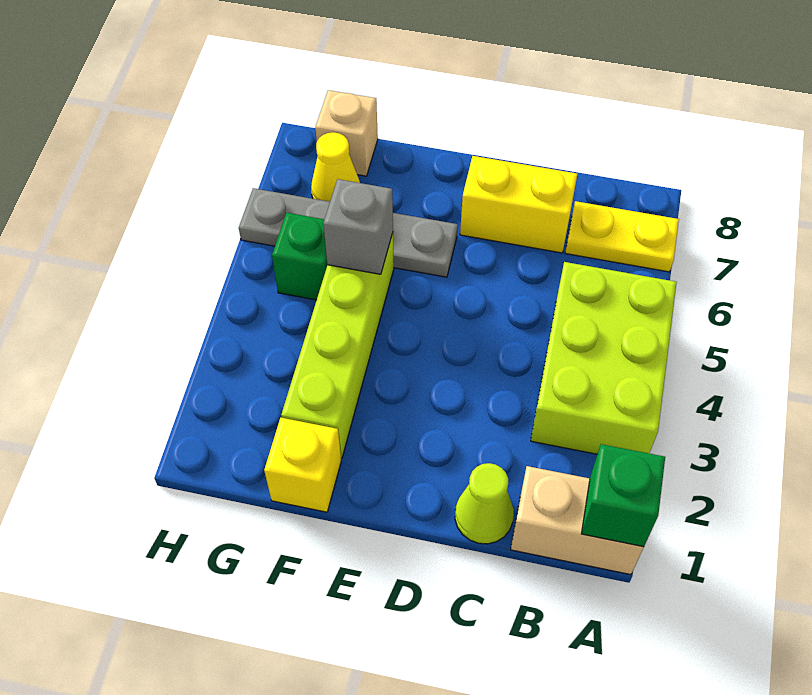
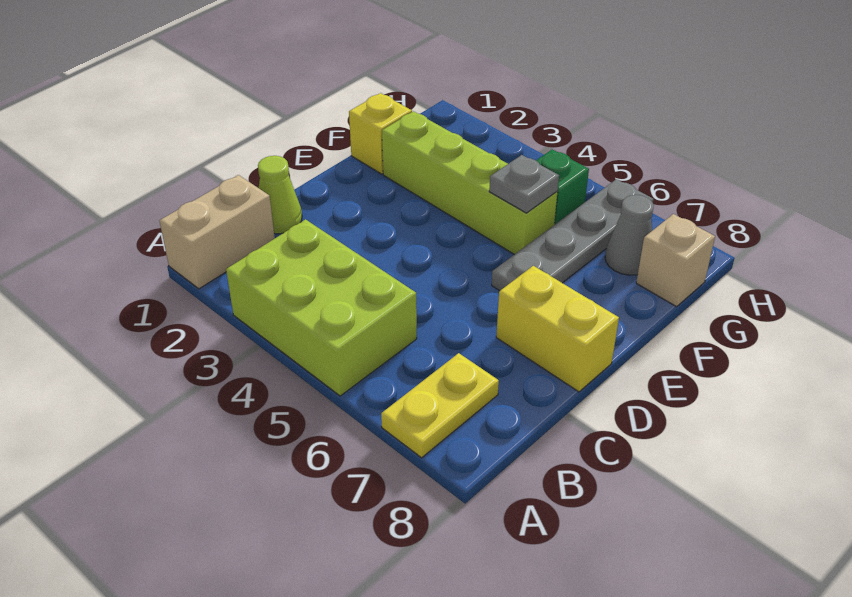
green brick A1 level 2 -> none
yellow brick C7:D7 level 1 -> yellow brick D7:D8 level 1
grey brick F5 level 2 -> grey plate F5 level 2
yellow cone G7 level 1 -> grey cone G7 level 1

